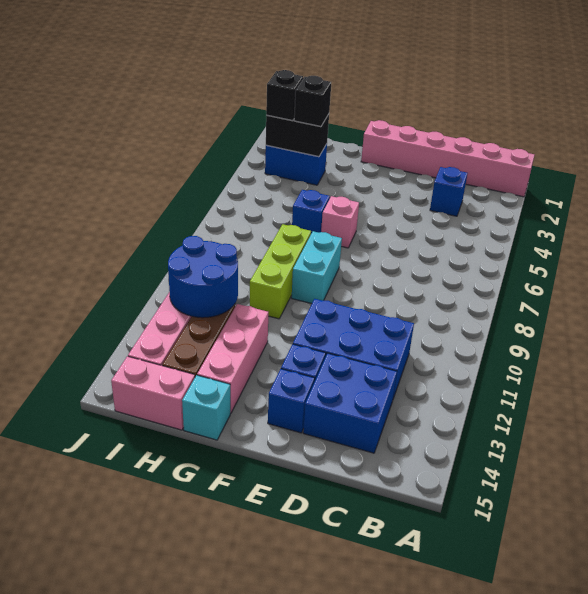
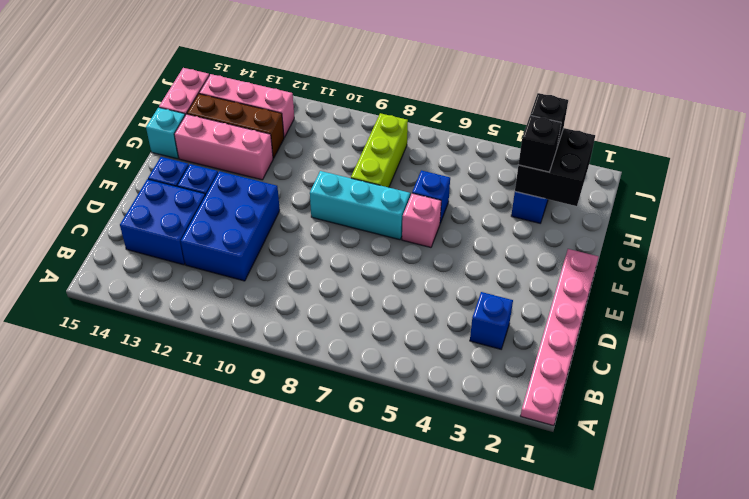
pink brick A1:F1 level 1 -> pink plate A1:F1 level 1
cyan brick F8:F9 level 1 -> cyan brick F7:F9 level 1
lime brick G8:G10 level 1 -> lime brick G8:I8 level 1
black brick H3:I3 level 2 -> black brick H2:I3 level 2
blue round brick H11:I12 level 2 -> none

